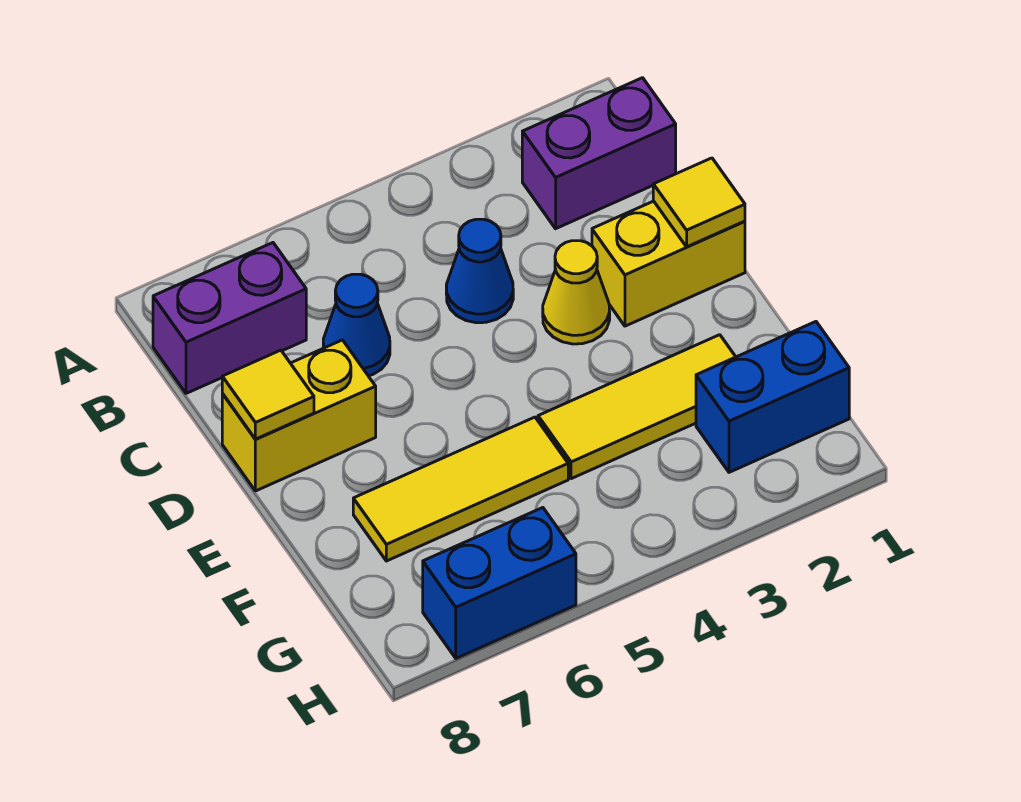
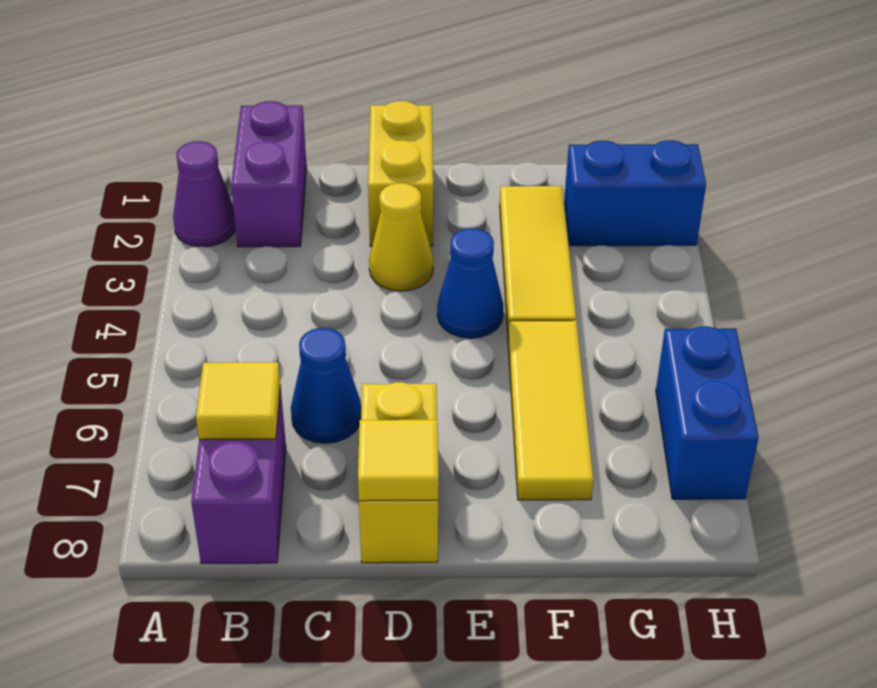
none -> purple cone A2 level 1
blue cone C4 level 1 -> blue cone E4 level 1
yellow tile D1 level 2 -> yellow tile B7 level 2
blue brick G1:G2 level 1 -> blue brick G2:H2 level 1

